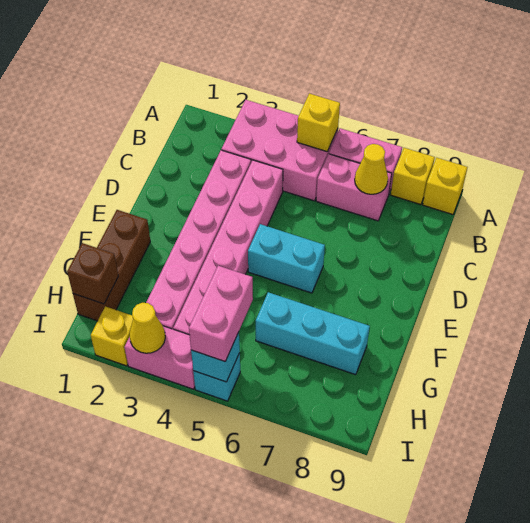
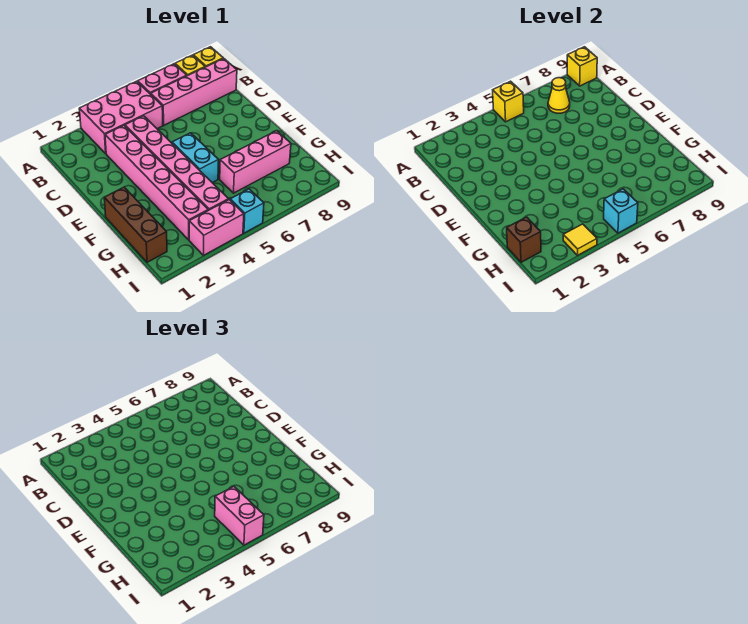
pink brick B6:B7 level 1 -> pink brick B6:B9 level 1
cyan brick E5:E6 level 1 -> cyan brick E5:F5 level 1
cyan brick G6:G8 level 1 -> pink brick G6:G8 level 1
yellow brick I2 level 1 -> yellow brick A9 level 2
yellow cone I3 level 2 -> yellow tile I3 level 2

